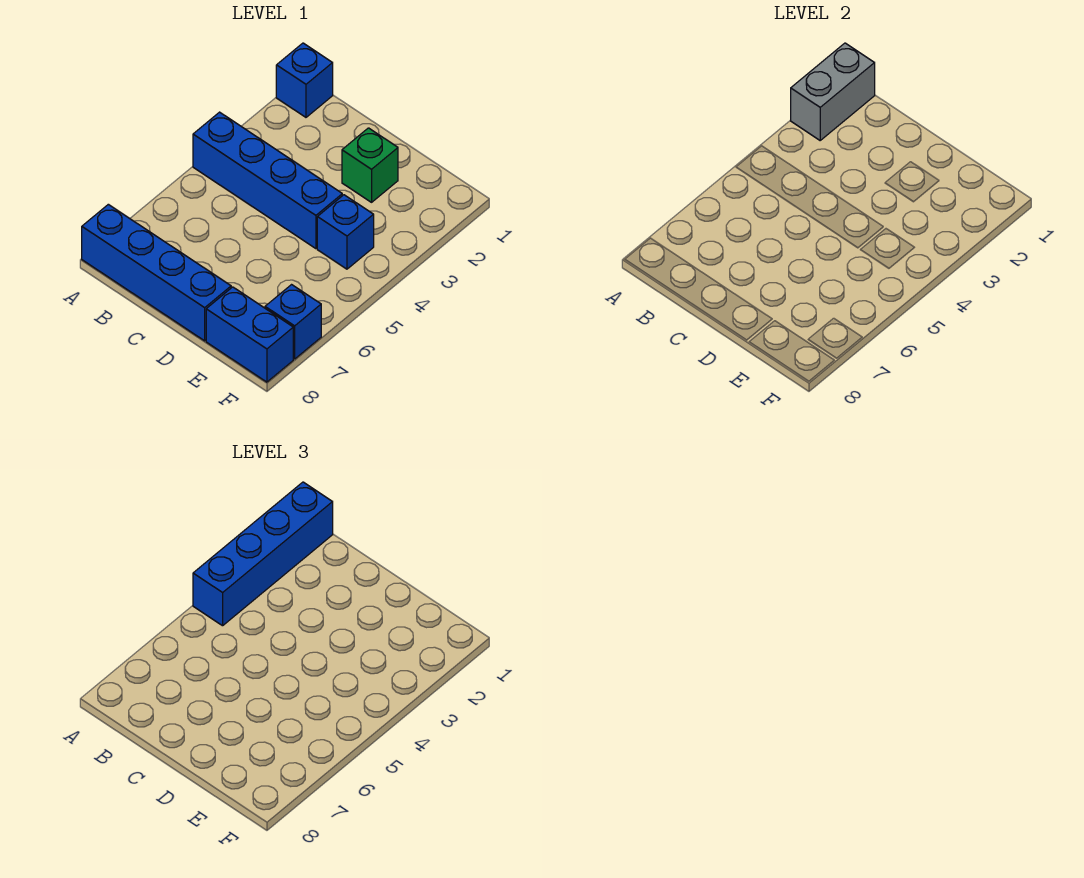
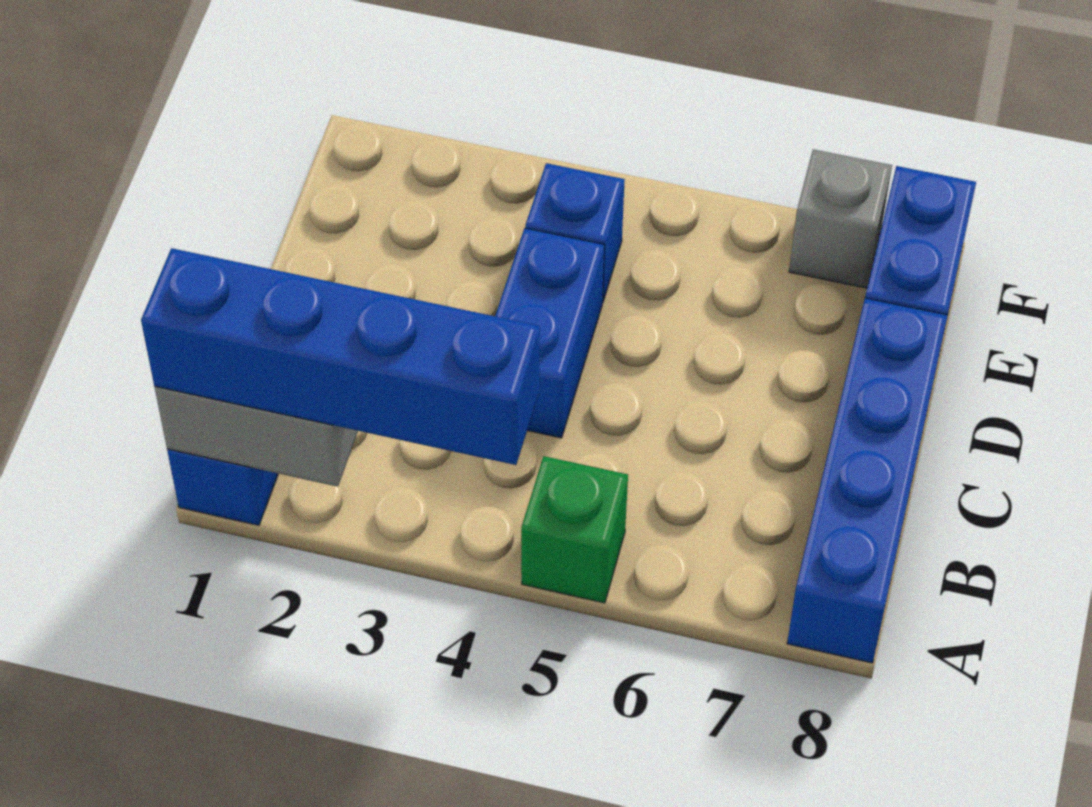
blue brick A4:D4 level 1 -> blue brick C4:D4 level 1
green brick D2 level 1 -> green brick A5 level 1
blue brick F7 level 1 -> grey brick F7 level 1

